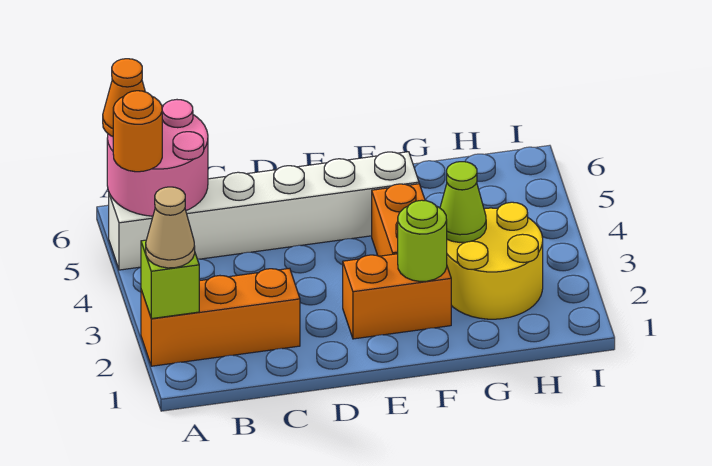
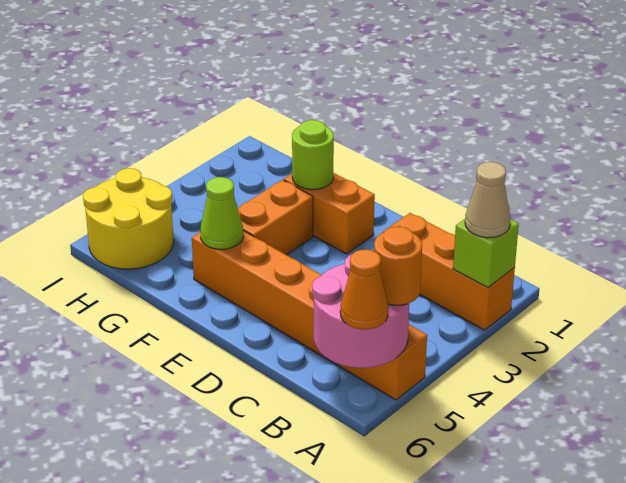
white brick A5:F5 level 1 -> orange brick A5:F5 level 1
yellow round brick G2:H3 level 1 -> yellow round brick H5:I6 level 1
lime cone G3 level 2 -> lime cone F5 level 2

